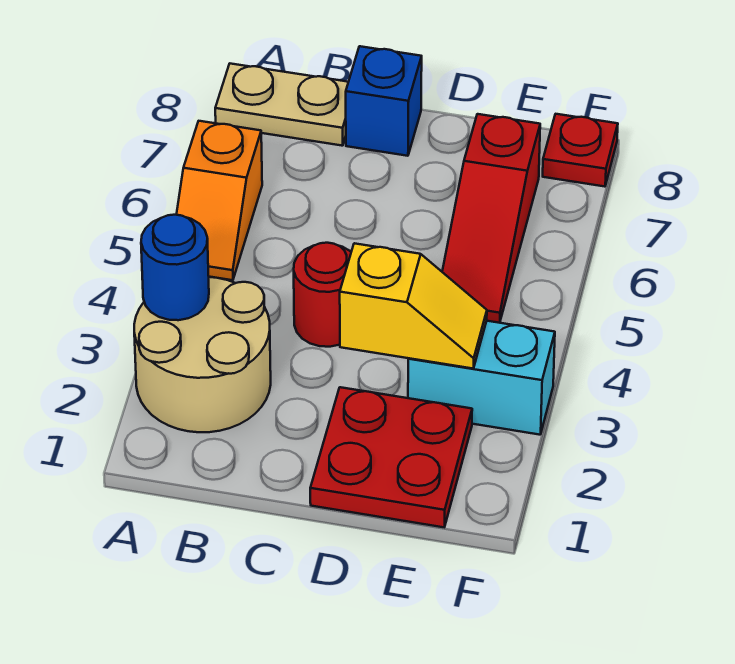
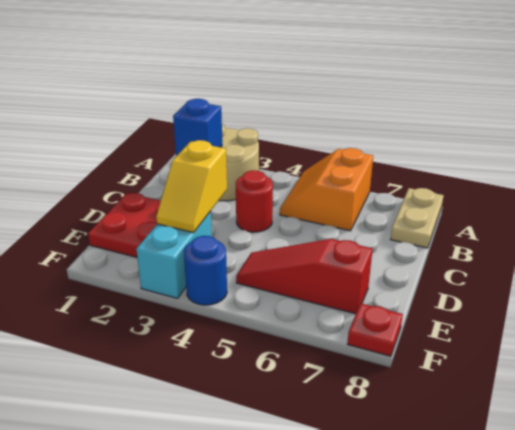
blue round brick A3 level 2 -> blue round brick F4 level 1
orange slope A5:A6 level 1 top 6 -> orange slope A5:B6 level 1 top 6
blue brick C8 level 1 -> blue brick B2 level 2

